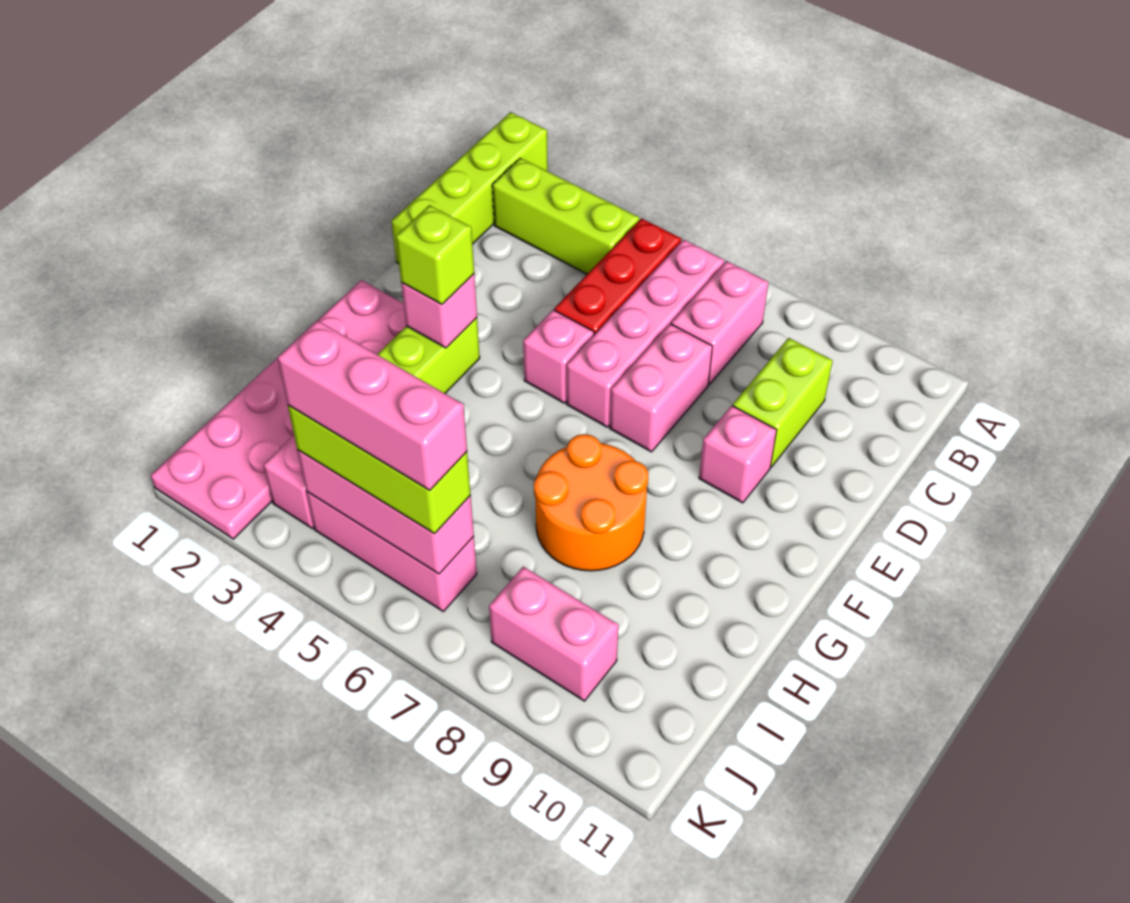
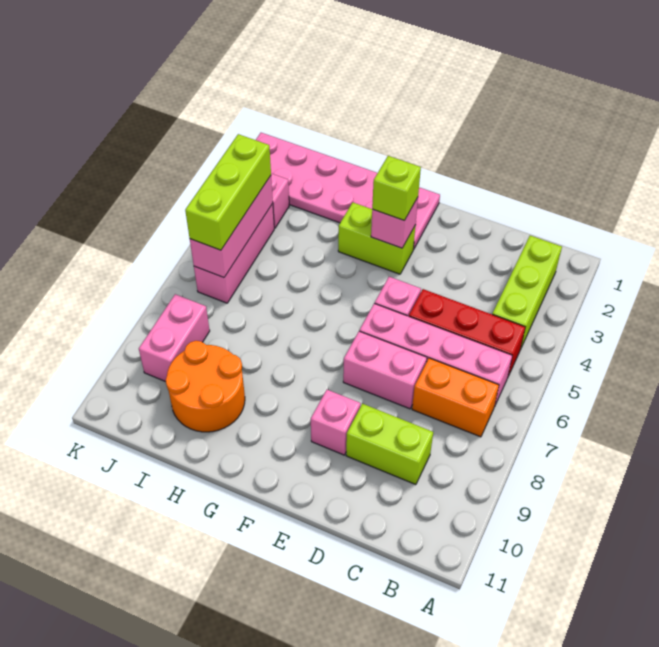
lime brick A1:D1 level 1 -> none
pink brick B7:C7 level 1 -> orange brick B7:C7 level 1
orange round brick G7:H8 level 1 -> orange round brick H9:I10 level 1
pink brick J4:J6 level 4 -> none

